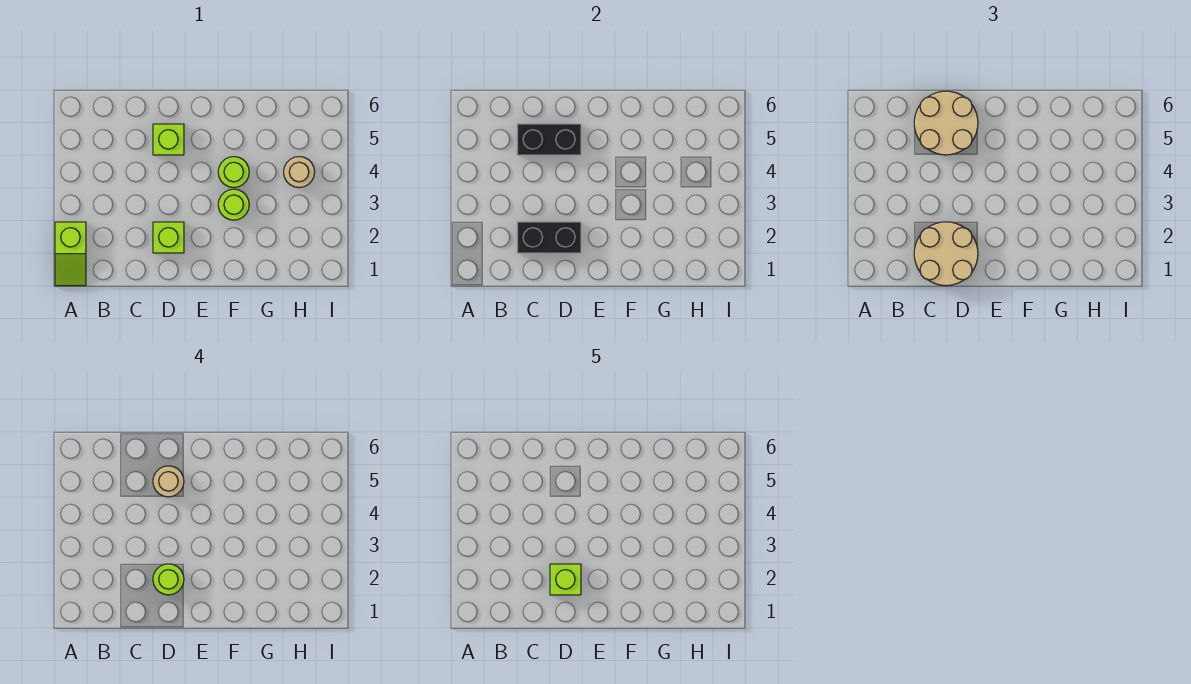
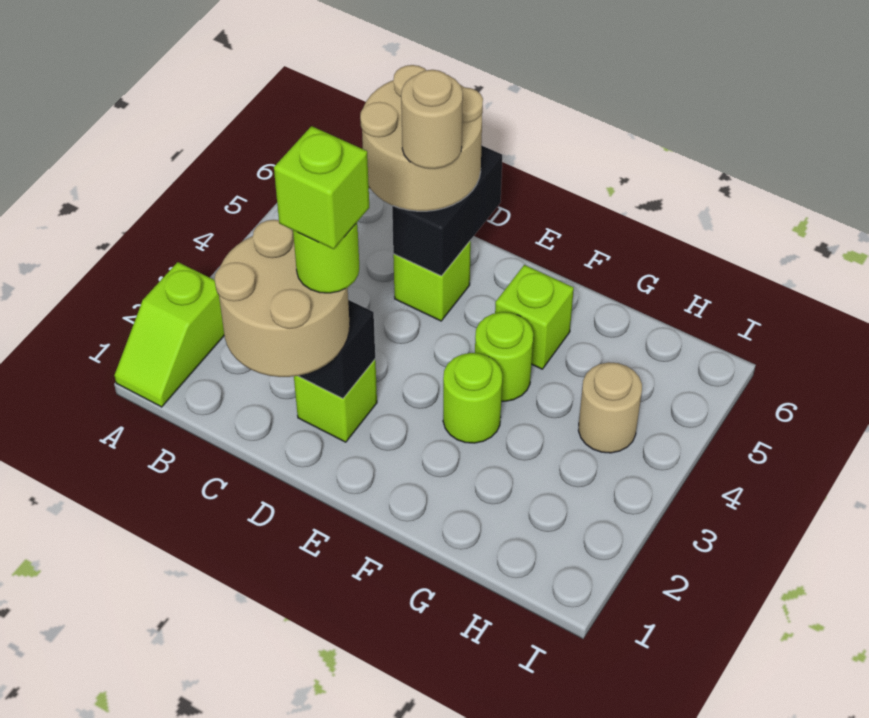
black brick C5:D5 level 2 -> black brick D5:D6 level 2
none -> lime brick F5 level 1

